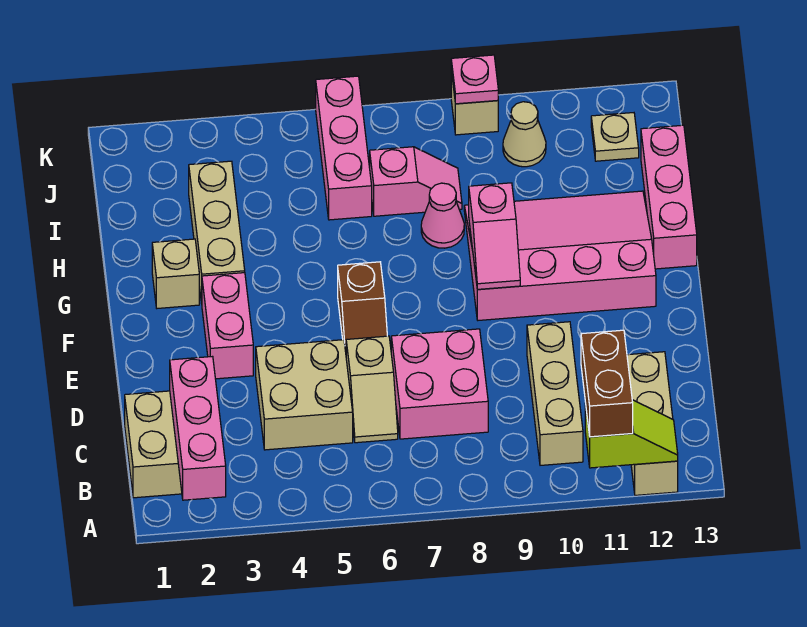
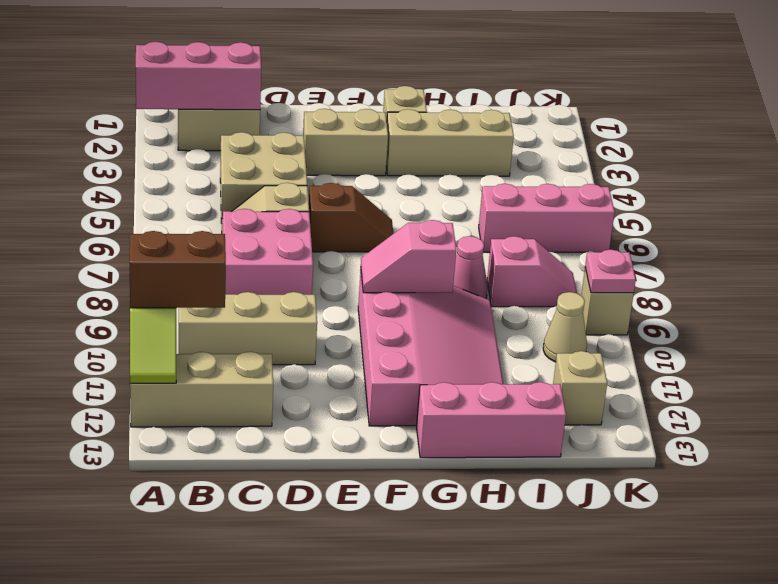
pink brick E3:F3 level 1 -> tan brick E3:F3 level 1
brown slope E6:F6 level 1 top F -> brown slope E6:F6 level 1 top E
pink slope I7:I8 level 1 top 7 -> pink slope I8:J8 level 1 top I
tan plate J12 level 1 -> tan brick J12 level 1

